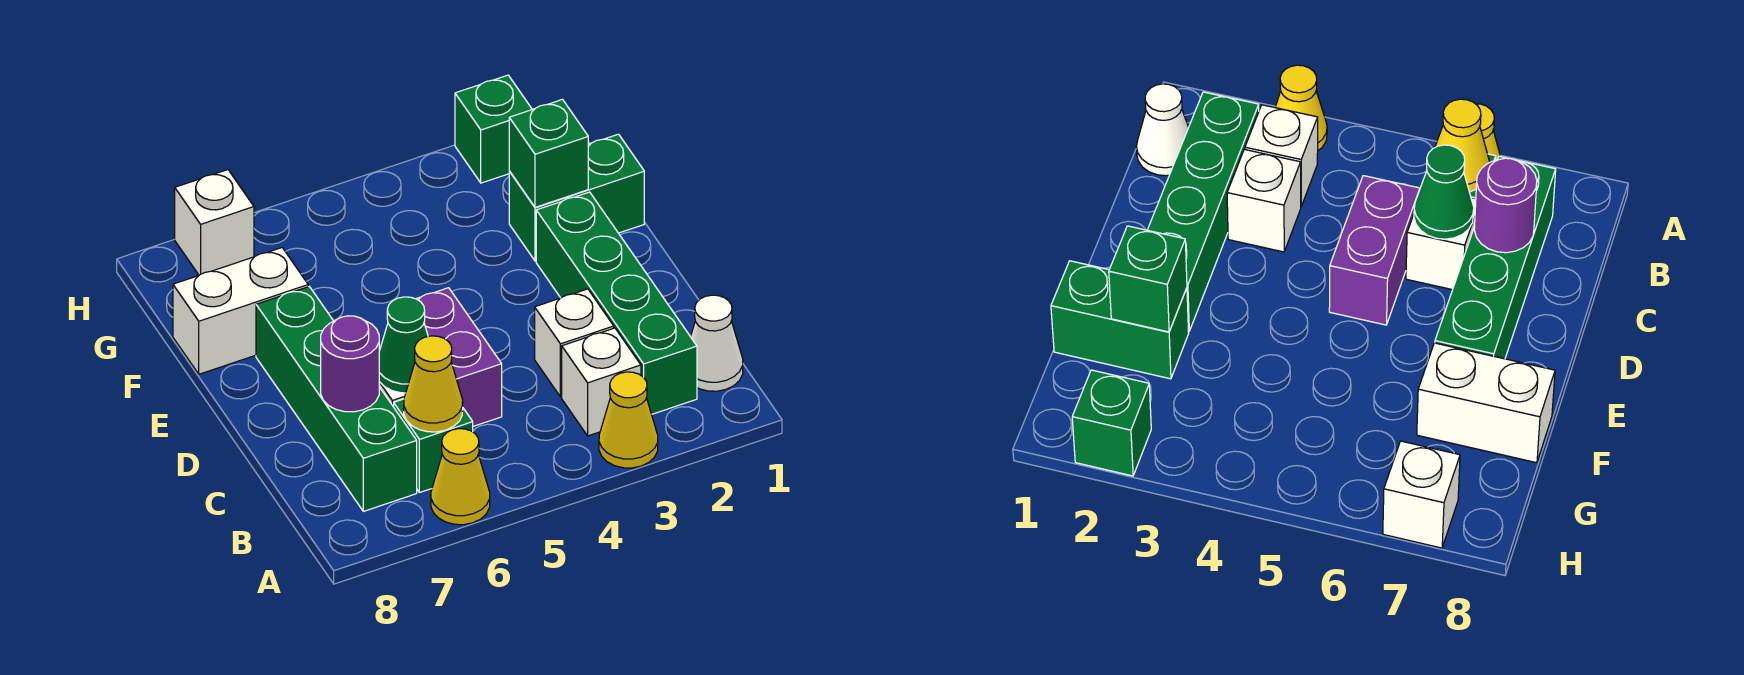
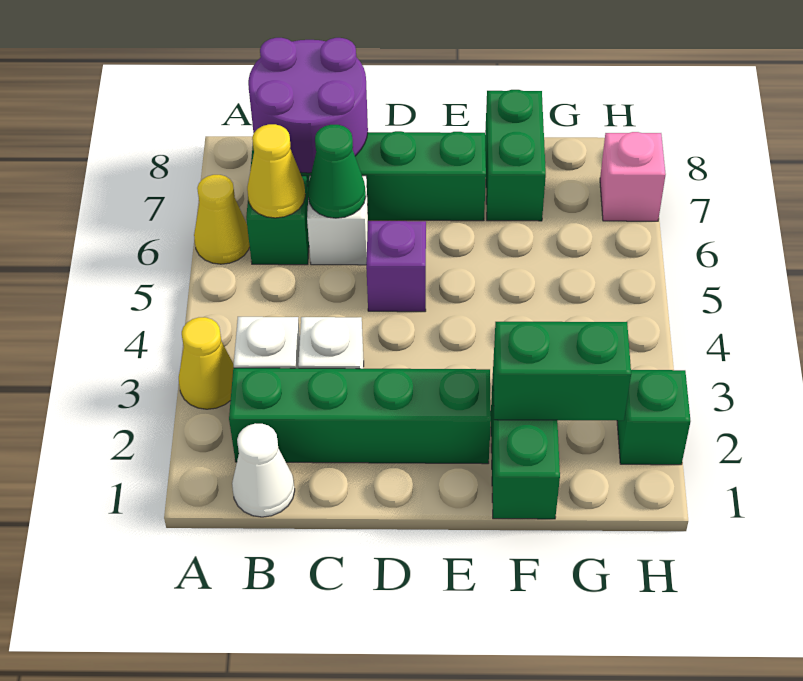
purple brick C5:D5 level 1 -> purple brick D5 level 1
purple round brick C7 level 2 -> purple round brick B7:C8 level 2
green brick F2 level 2 -> green brick F2:G2 level 2
white brick F7:F8 level 1 -> green brick F7:F8 level 1
white brick H7 level 1 -> pink brick H7 level 1

